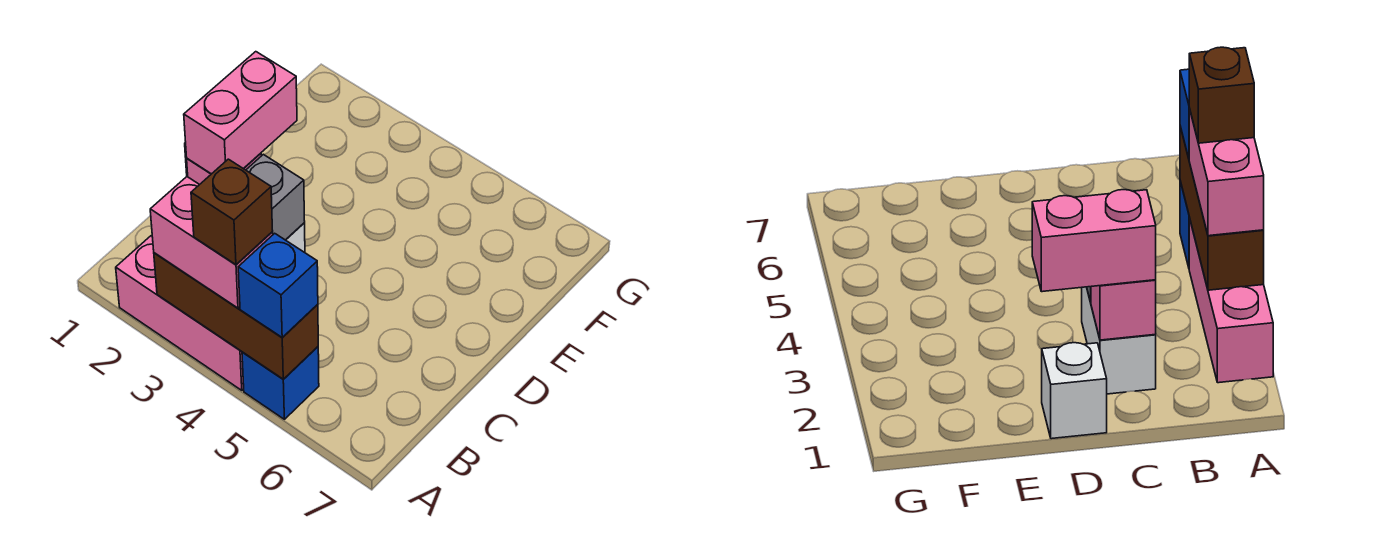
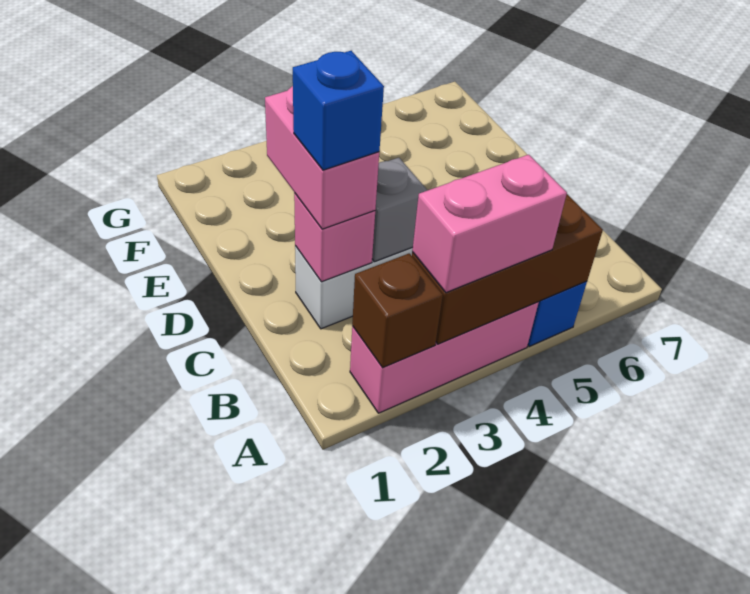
brown brick A4 level 4 -> brown brick A2 level 2
blue brick A5 level 3 -> blue brick C2 level 4
white brick D1 level 1 -> none

